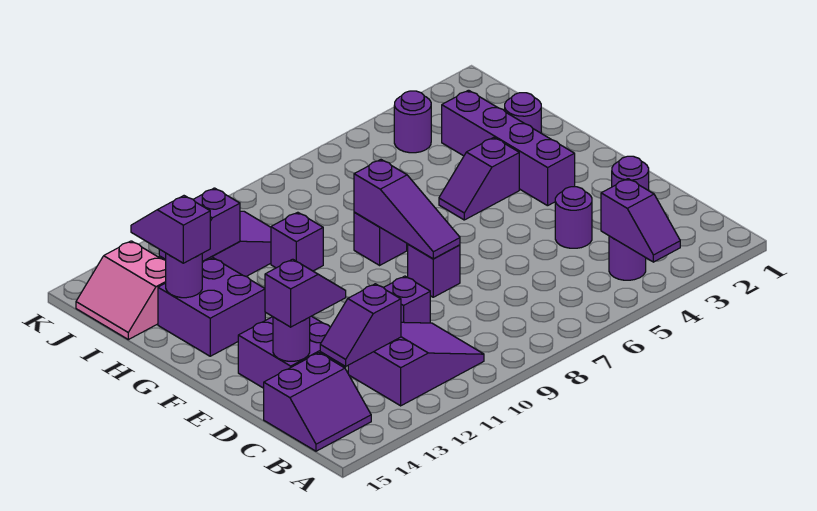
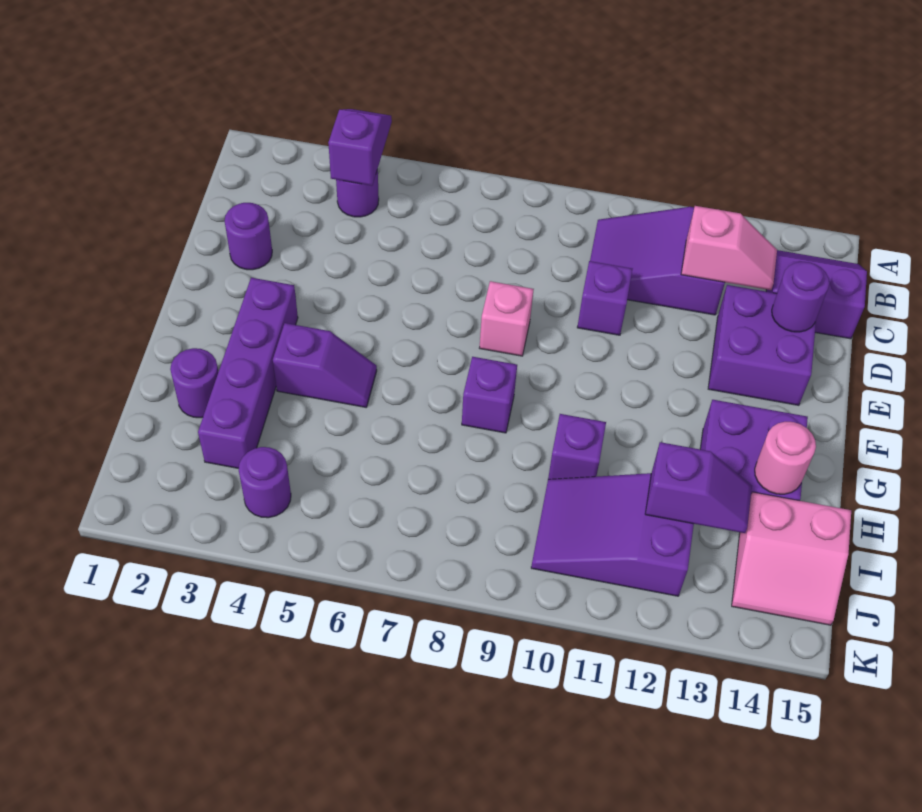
purple slope C12:C13 level 2 top 12 -> pink slope C12:C13 level 2 top 12
purple round brick D4 level 1 -> none
purple slope D13:D14 level 3 top 14 -> none
purple brick E8 level 1 -> pink brick E8 level 1
purple slope E8:G8 level 2 top G -> none
purple round brick H14 level 2 -> pink round brick H14 level 2
purple slope H14:I14 level 3 top H -> none
pink slope I14:J15 level 1 top 14 -> pink slope I14:J15 level 1 top I

